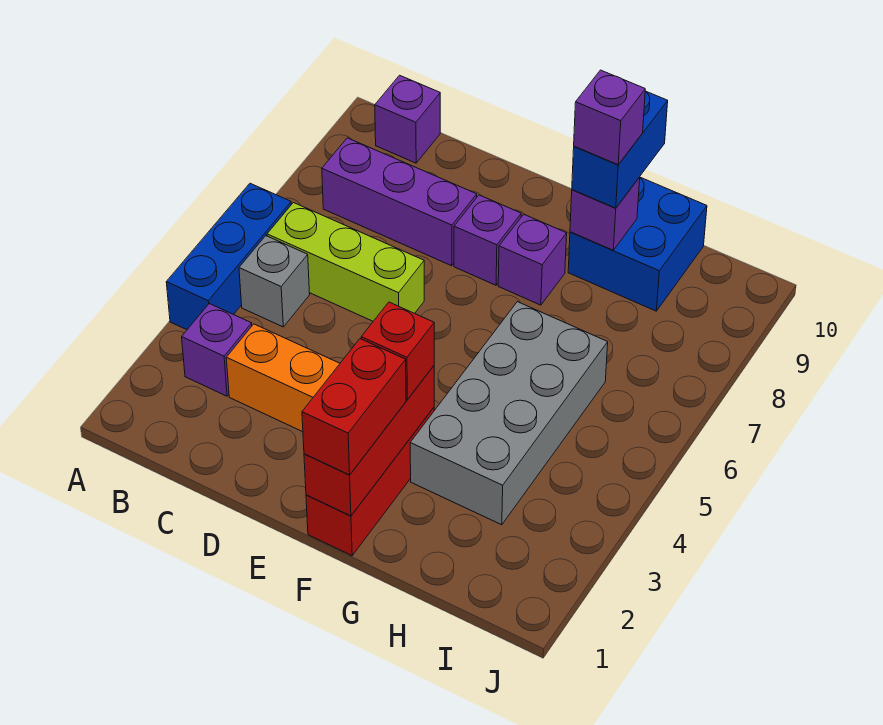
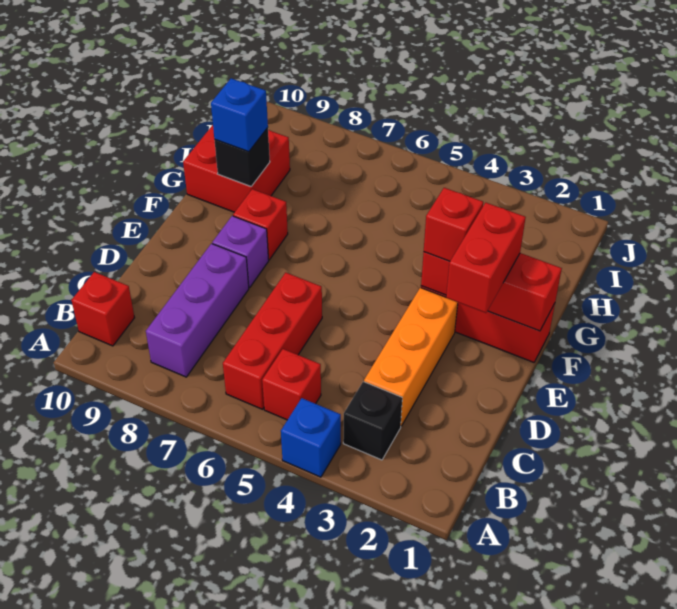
blue brick A4:A6 level 1 -> blue brick A4 level 1
purple brick B3 level 1 -> black brick B3 level 1
grey brick B5 level 1 -> red brick B5 level 1
lime brick B6:D6 level 1 -> red brick B6:D6 level 1
purple brick B10 level 1 -> red brick B10 level 1
red brick F1:F2 level 3 -> red brick E2:F2 level 3
purple brick F8 level 1 -> red brick F8 level 1
grey brick G3:H6 level 1 -> none
blue brick G9:H10 level 1 -> red brick G9:H10 level 1
purple brick G9 level 2 -> black brick G9 level 2
blue brick G9:G10 level 3 -> blue brick G9 level 3
purple brick G9 level 4 -> none

